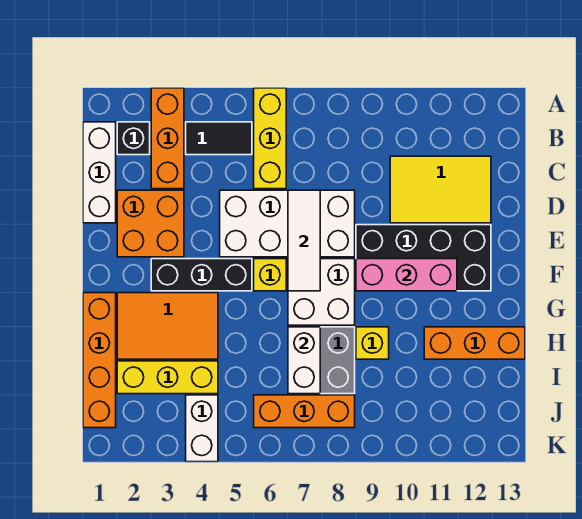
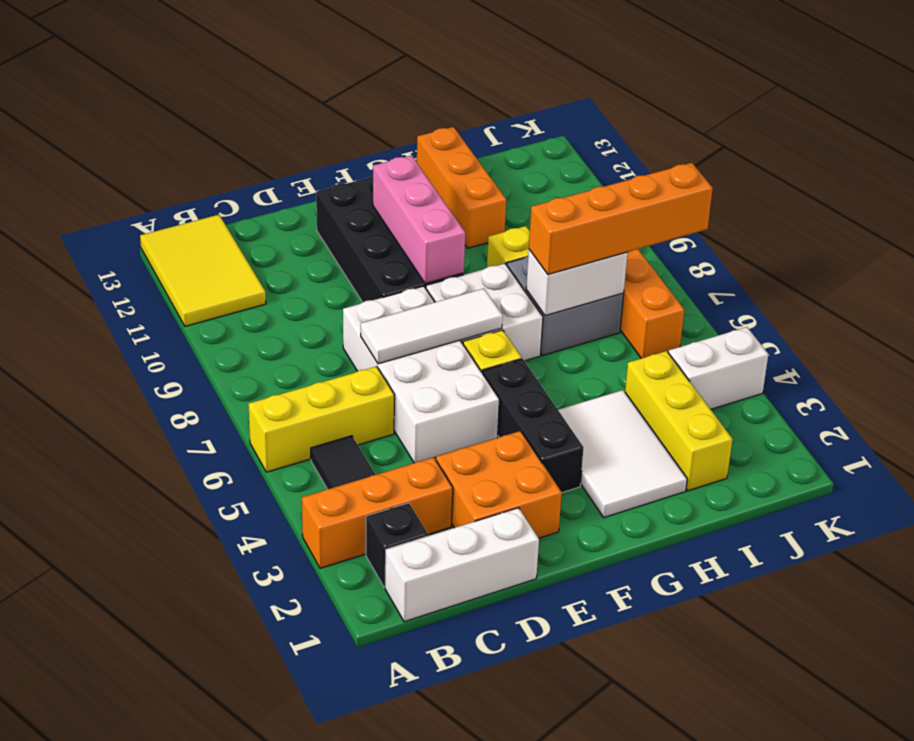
yellow tile C10:D12 level 1 -> yellow tile A11:B13 level 1
orange brick G1:J1 level 1 -> orange brick H7:K7 level 3
orange tile G2:H4 level 1 -> white tile G2:H4 level 1

